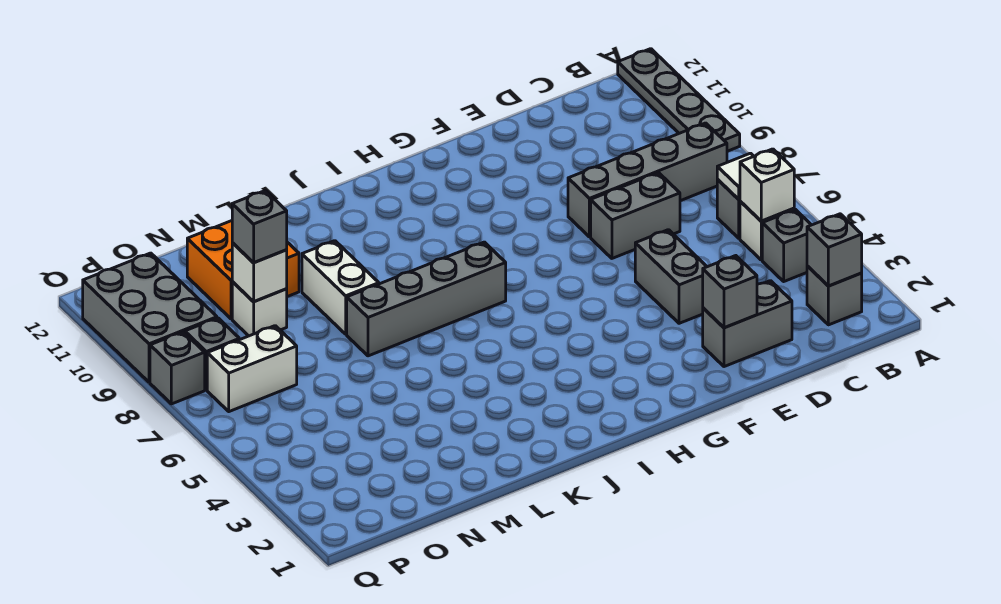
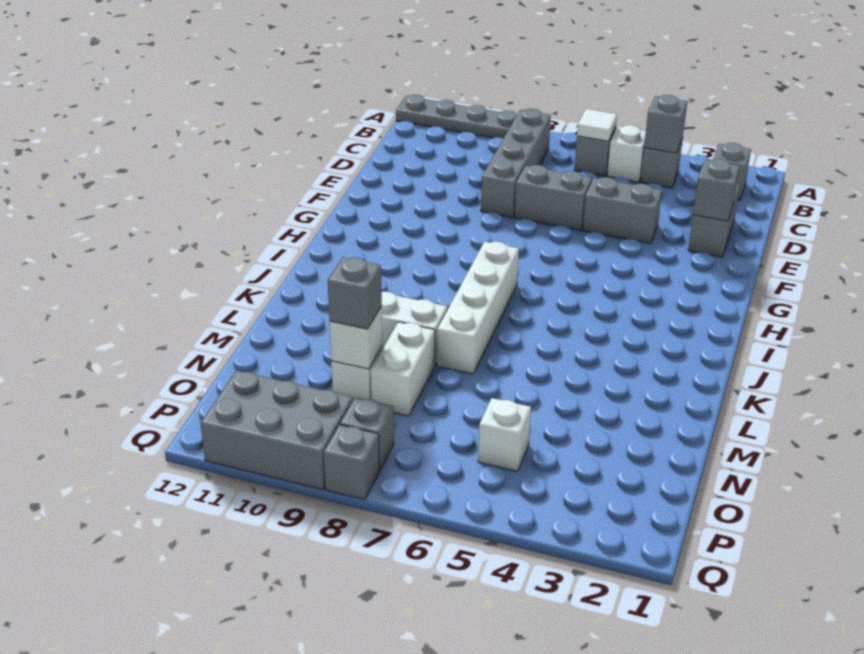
grey brick B2 level 2 -> grey brick B4 level 2
white brick B5 level 2 -> white brick O5 level 1
grey brick D7:E7 level 1 -> grey brick E6:E7 level 1
grey brick I7:L7 level 1 -> white brick I7:L7 level 1
orange brick M10:N11 level 1 -> none
white brick O7:P7 level 1 -> white brick M8:N8 level 1

